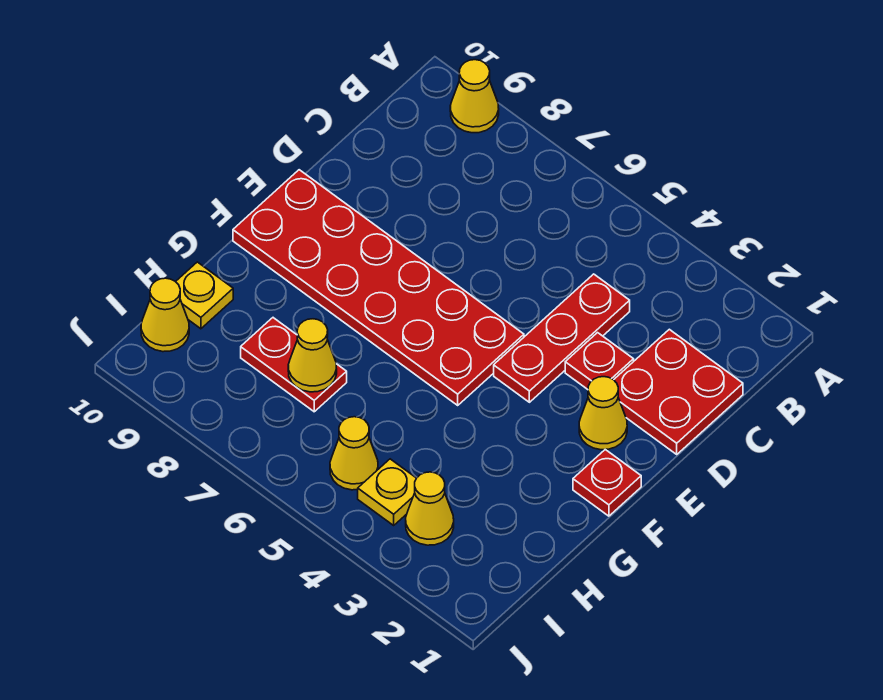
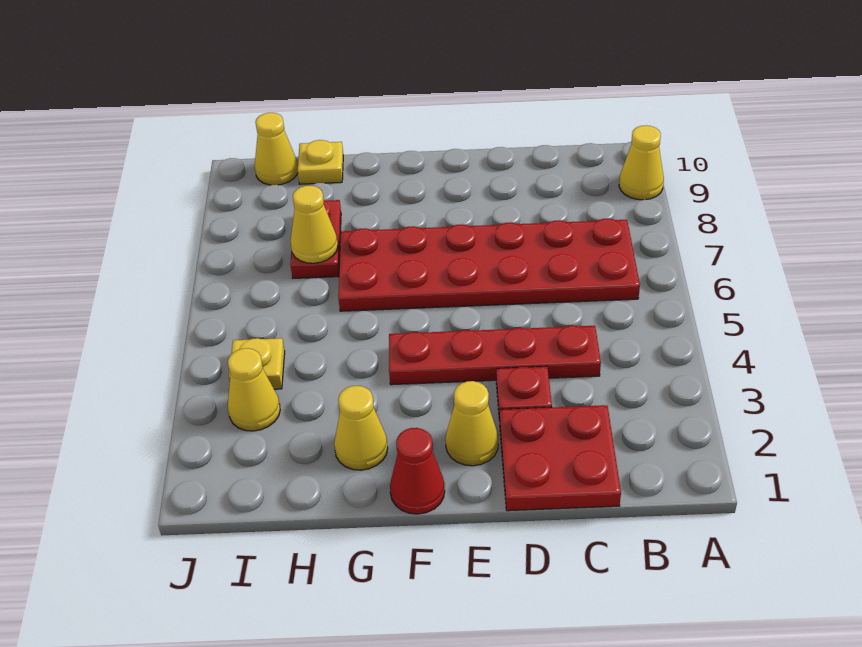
red plate C4:E4 level 1 -> red plate C4:F4 level 1
red plate E5:F10 level 1 -> red plate B6:G7 level 1
red plate F1 level 1 -> red cone F1 level 1
yellow cone I5 level 1 -> yellow cone G2 level 1

